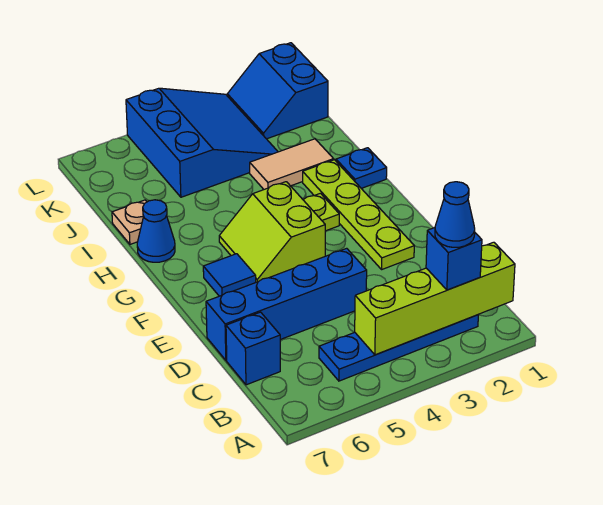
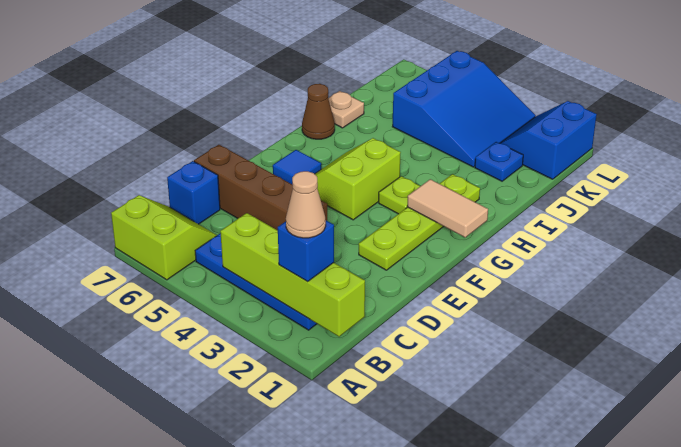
none -> lime slope A6:B7 level 1 top A
blue cone B2 level 4 -> tan cone B2 level 4
blue brick D4:D7 level 1 -> brown brick D4:D7 level 1
blue plate H1 level 1 -> blue plate J2 level 1
blue cone H7 level 1 -> brown cone H7 level 1
tan tile I2:I3 level 1 -> tan tile G1:G2 level 2

